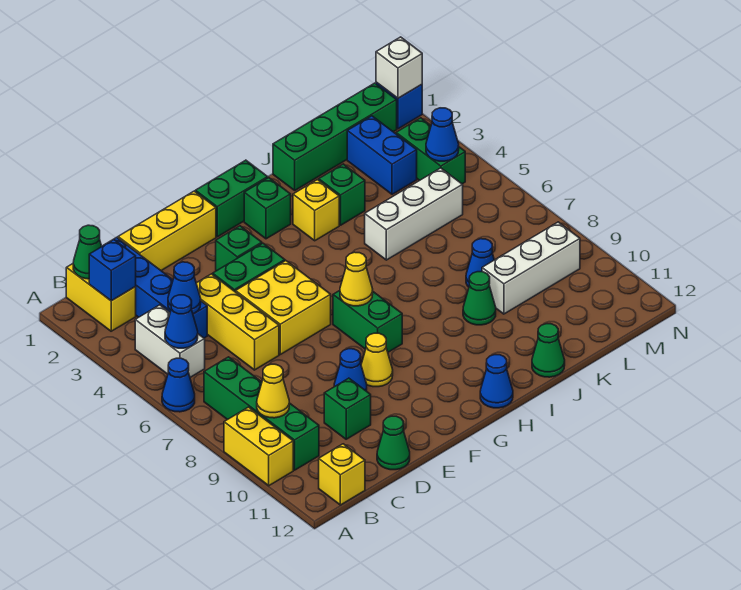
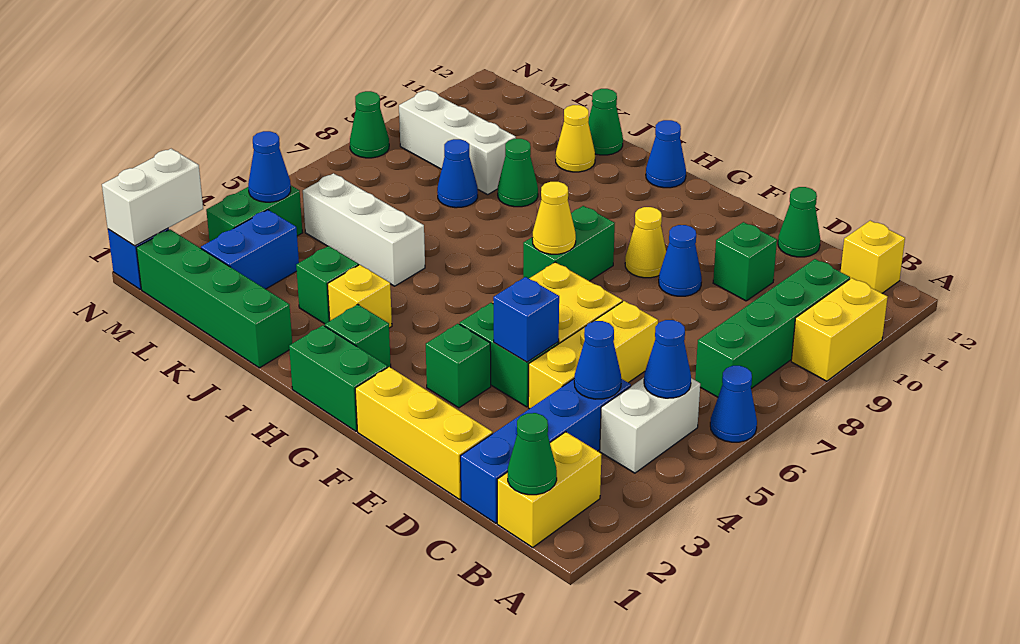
blue brick B2 level 2 -> blue brick E4 level 2
yellow cone B9 level 2 -> yellow cone J11 level 1
white brick N1 level 2 -> white brick N1:N2 level 2
none -> green cone N8 level 1

